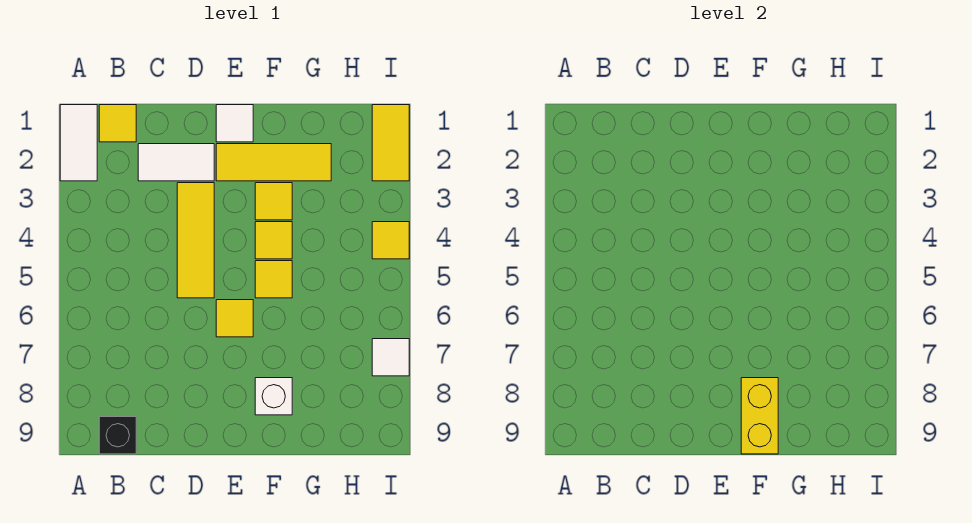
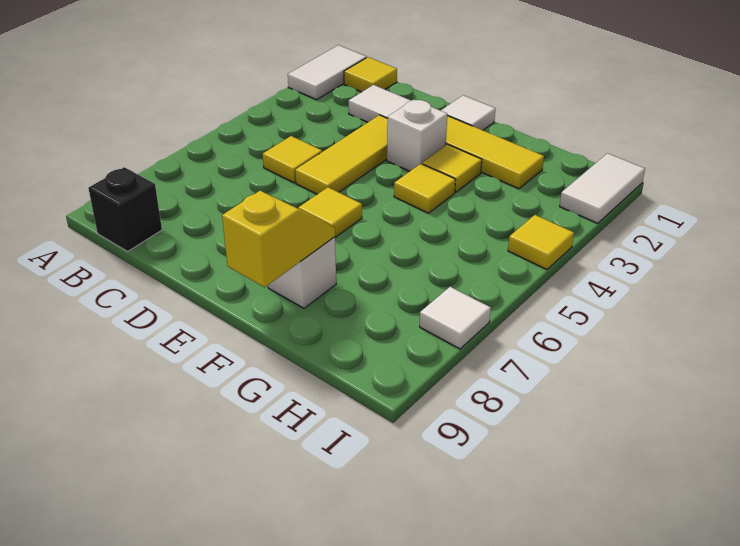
none -> white brick E3 level 1
yellow tile F5 level 1 -> yellow tile C5 level 1
yellow brick F8:F9 level 2 -> yellow slope F8:F9 level 2 top 9
yellow tile I1:I2 level 1 -> white tile I1:I2 level 1

